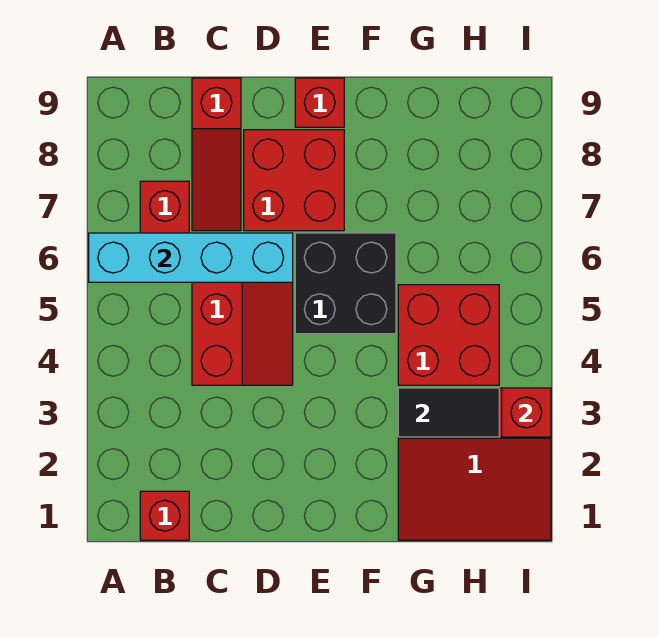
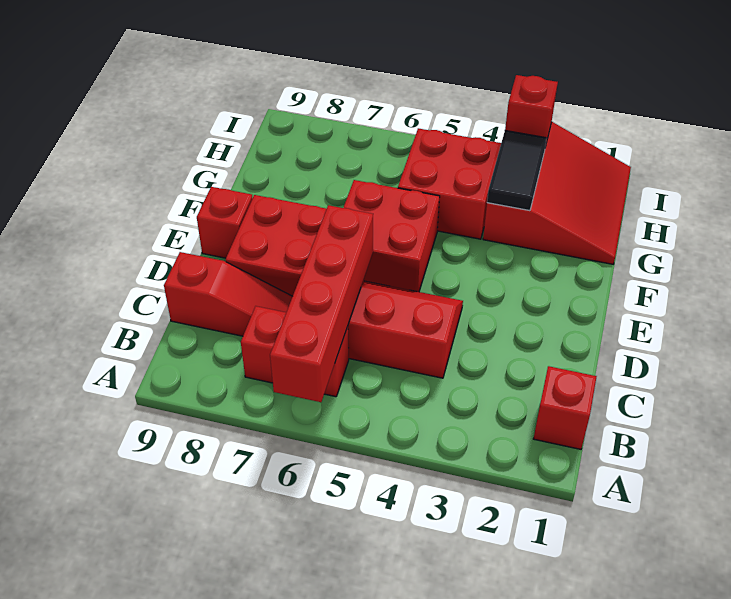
cyan brick A6:D6 level 2 -> red brick A6:D6 level 2
black brick E5:F6 level 1 -> red brick E5:F6 level 1

